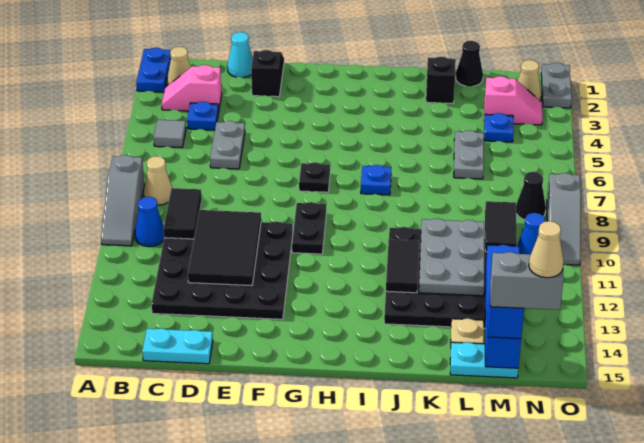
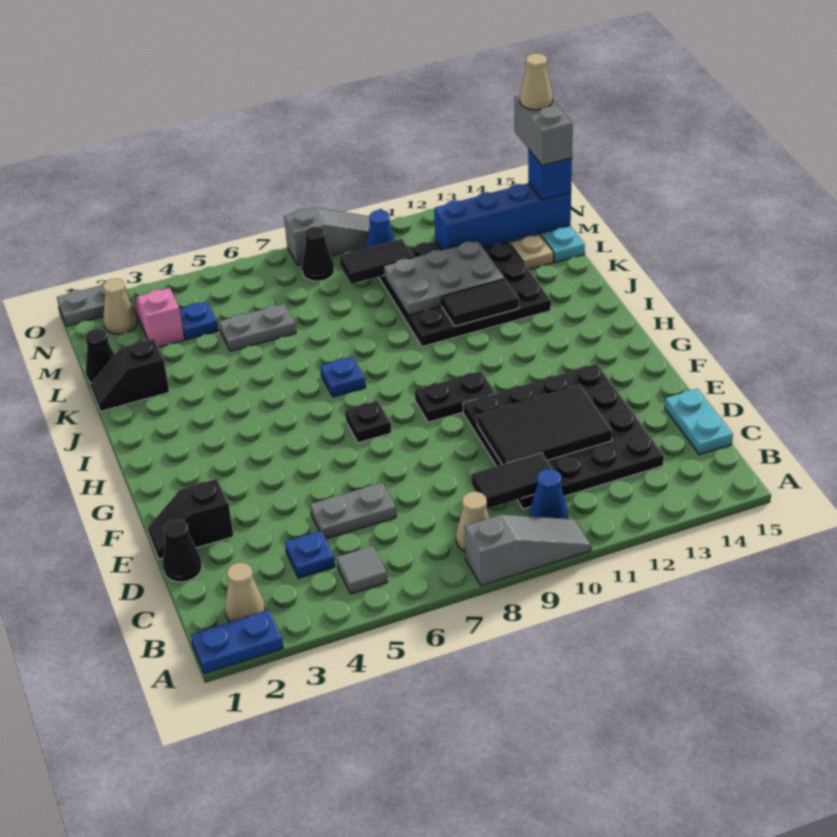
pink slope B3:C3 level 1 top C -> none
cyan cone D1 level 1 -> black cone D1 level 1

